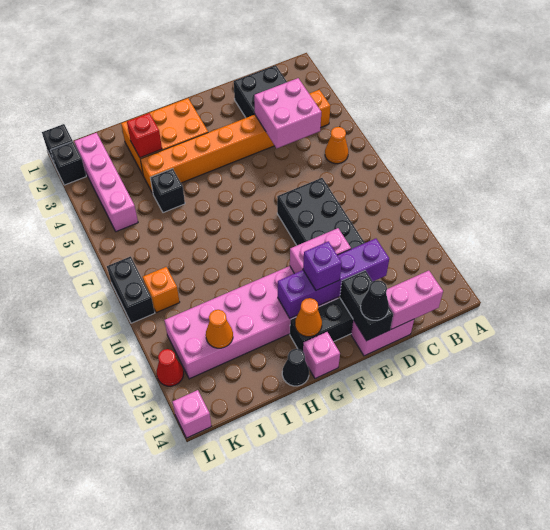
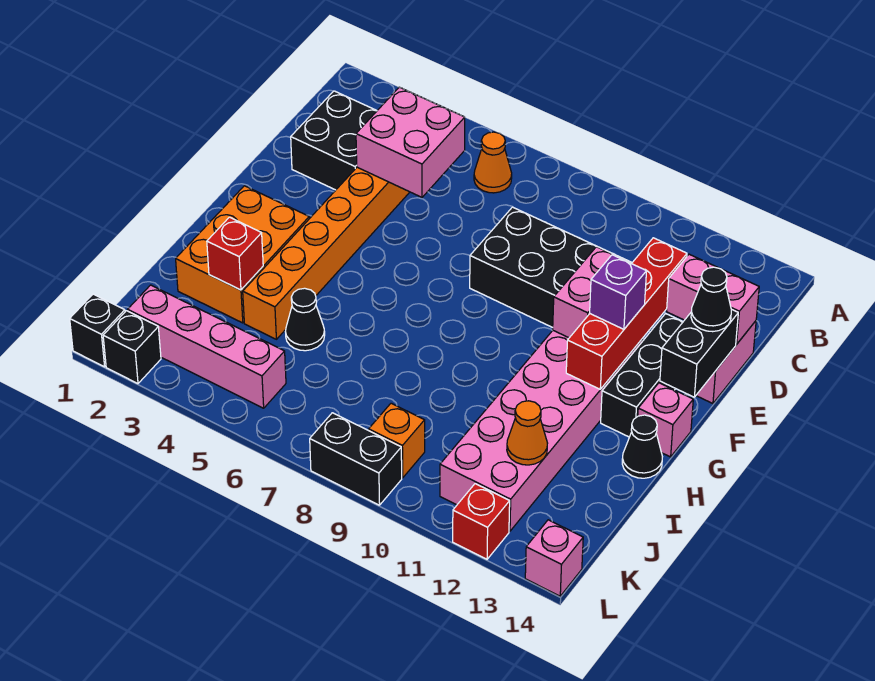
pink brick C14:D14 level 2 -> pink brick D13:D14 level 2
purple brick D12:G12 level 2 -> red brick D12:G12 level 2
black brick E13:E14 level 2 -> black brick E14:F14 level 2
orange cone G13 level 2 -> none
black brick I5 level 1 -> black cone I5 level 1
red cone L12 level 1 -> red brick L12 level 1

